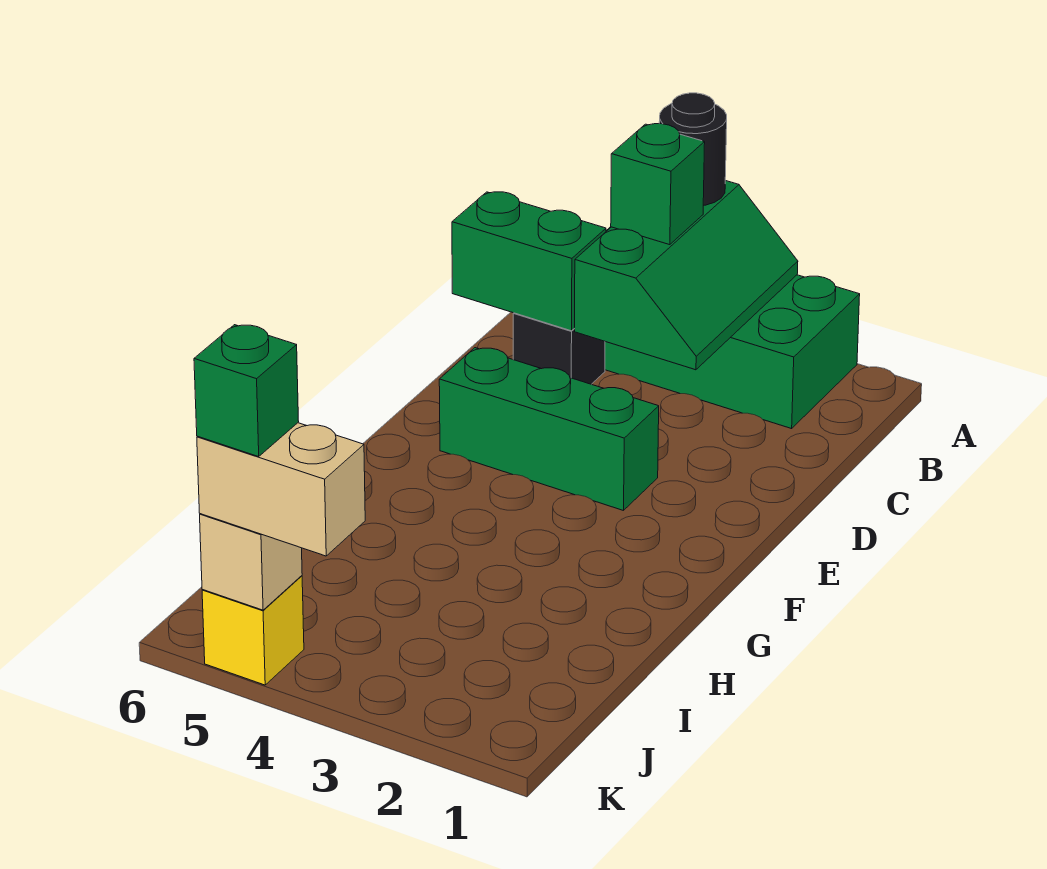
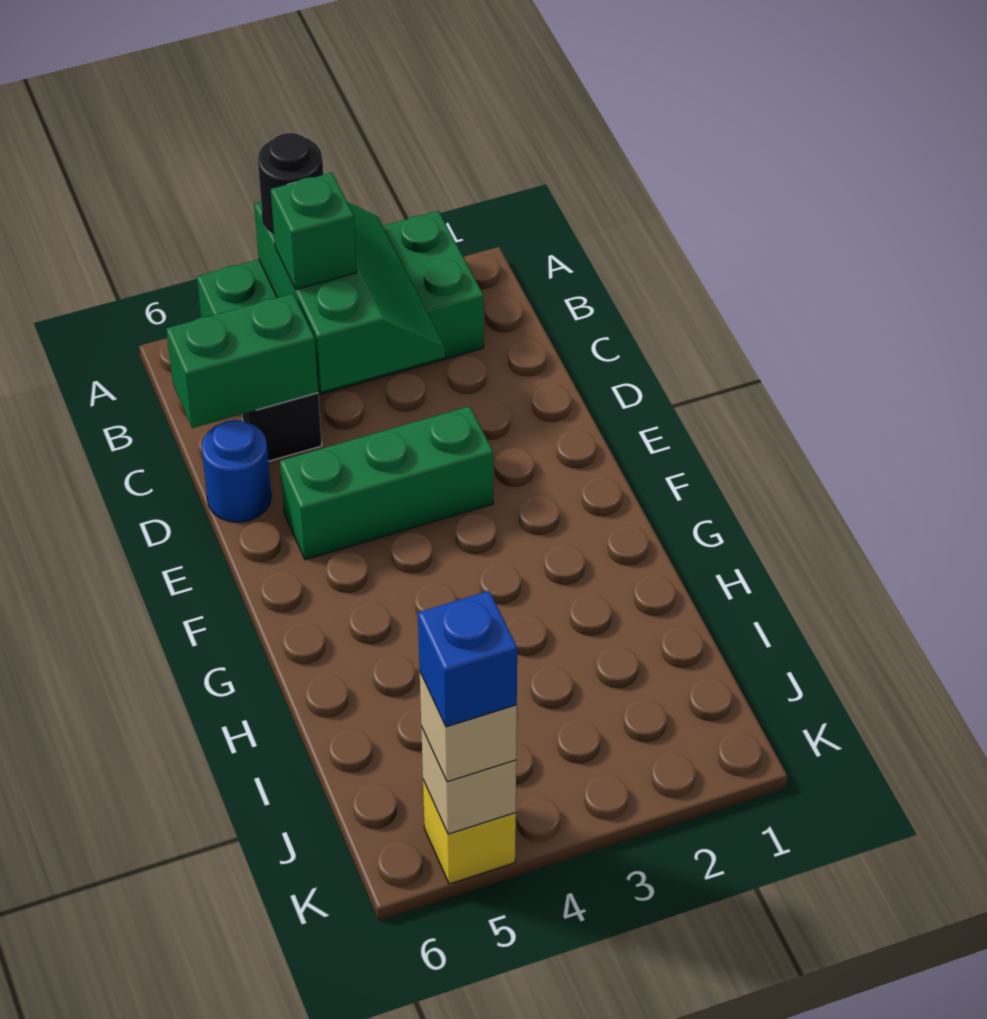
none -> blue round brick D6 level 1
tan brick K4:K5 level 3 -> tan brick K5 level 3
green brick K5 level 4 -> blue brick K5 level 4

